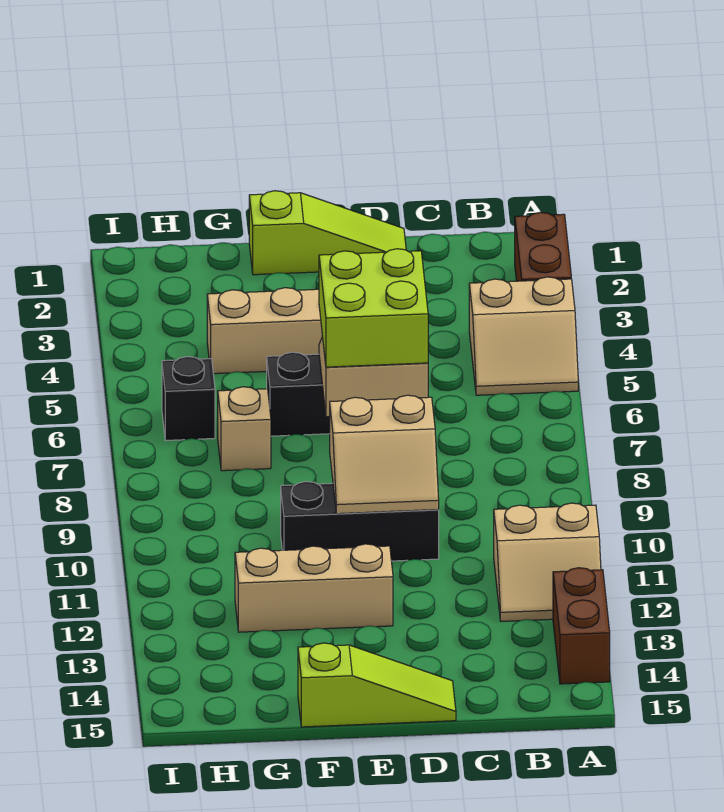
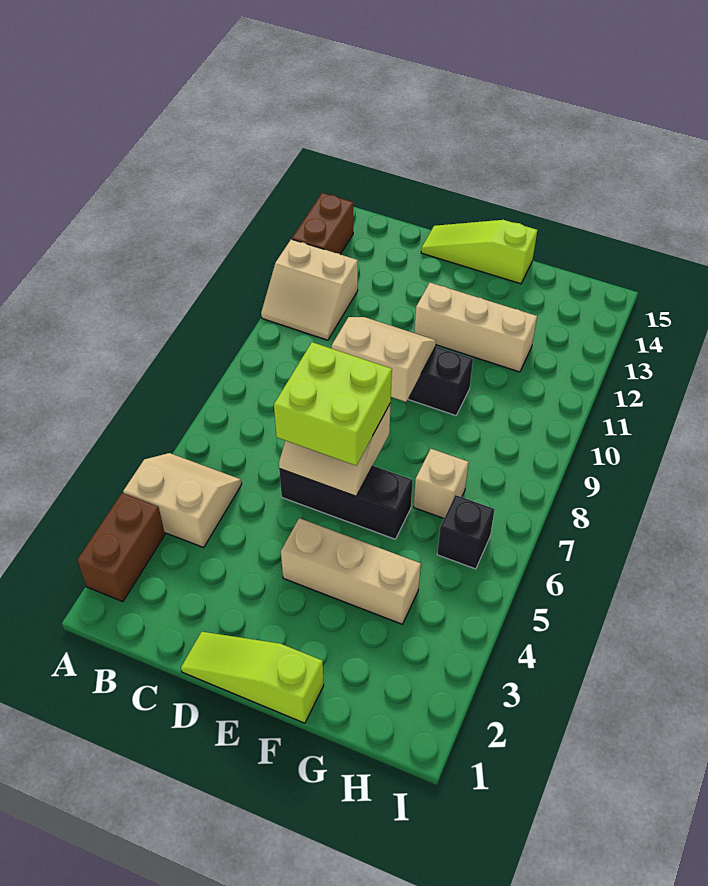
tan slope A11:B12 level 1 top 11 -> tan slope A11:B12 level 1 top 12

